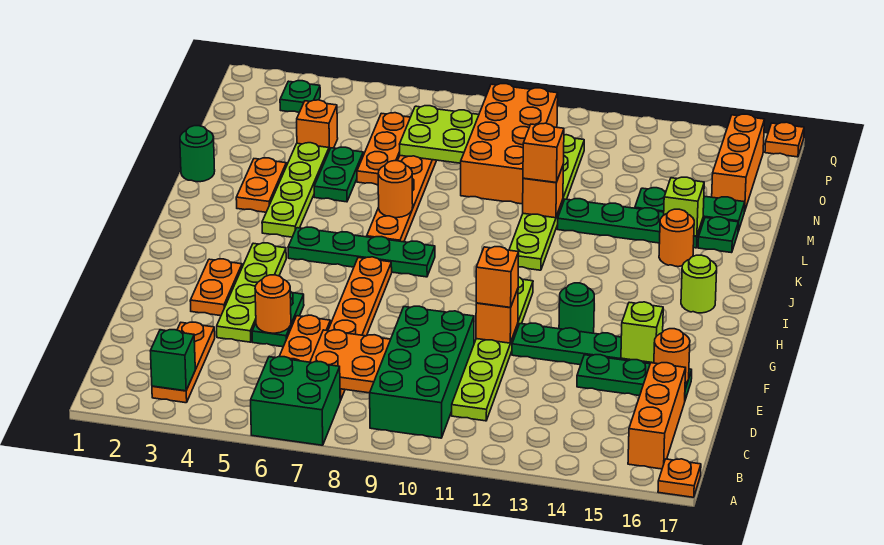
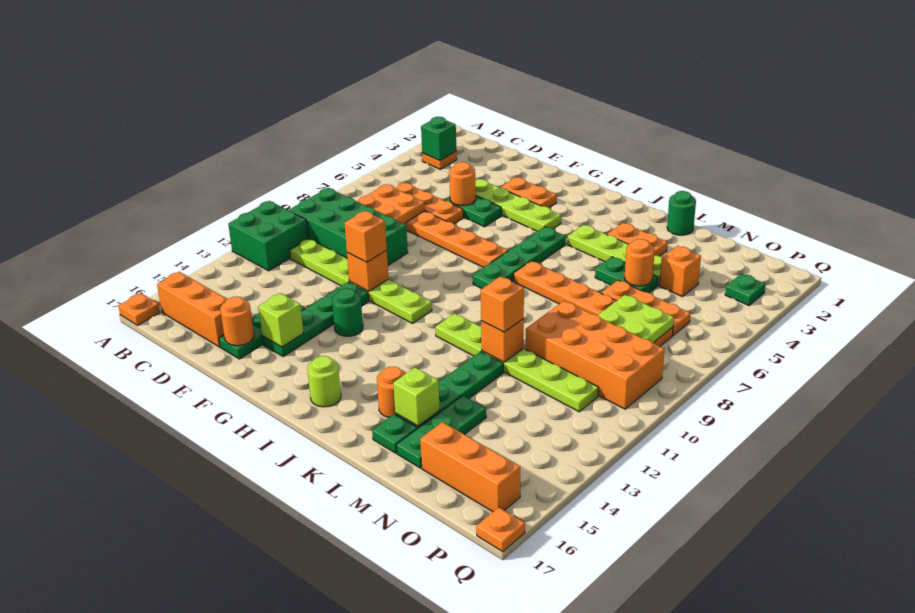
green brick A6:B7 level 1 -> green brick A11:B12 level 1
orange plate B3:D3 level 1 -> orange plate B3 level 1
orange round brick K7 level 2 -> orange round brick M5 level 2

